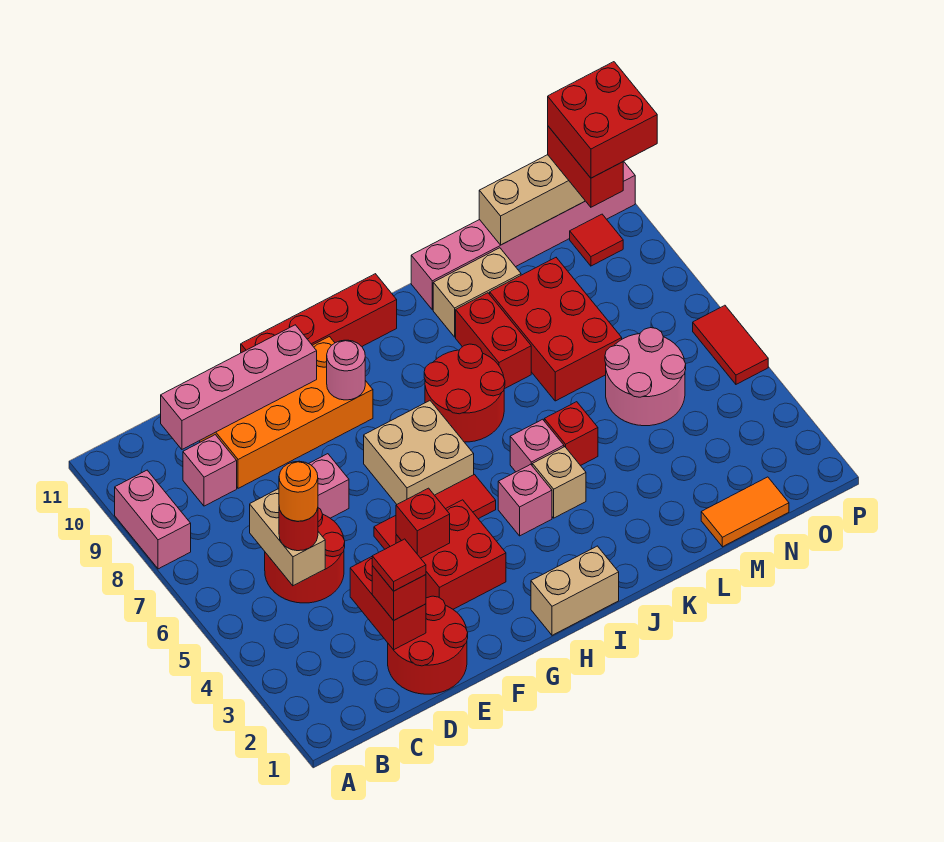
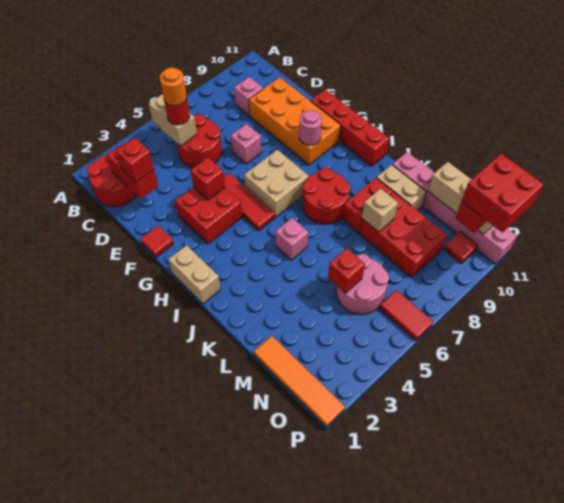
pink brick A8:A9 level 1 -> none
tan brick C5:C6 level 2 -> tan brick B5:C5 level 2
pink brick C10:F10 level 2 -> none
red round brick D1:E2 level 1 -> red round brick B1:C2 level 1
red brick D2:D3 level 2 -> red brick C2:D2 level 2
red tile D2 level 4 -> red tile F1 level 1
pink brick I4 level 1 -> none
tan brick J4 level 1 -> tan brick L8 level 2
red brick K5 level 1 -> red brick M5 level 2
red brick L7:M9 level 1 -> red brick L8:N9 level 1
orange tile M1:N1 level 1 -> orange tile M1:P1 level 1
red tile P5:P6 level 1 -> red tile O6:P6 level 1

